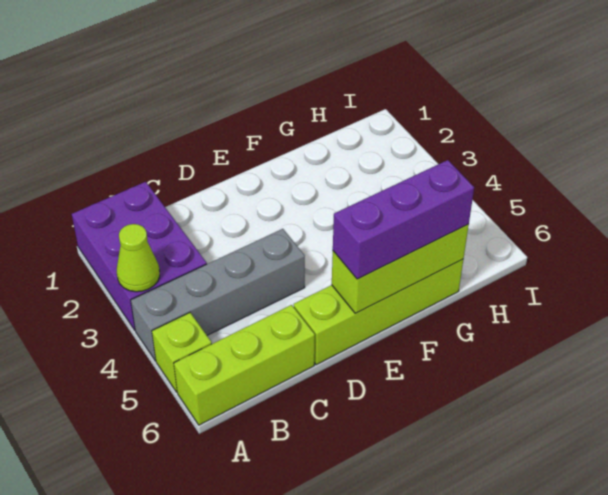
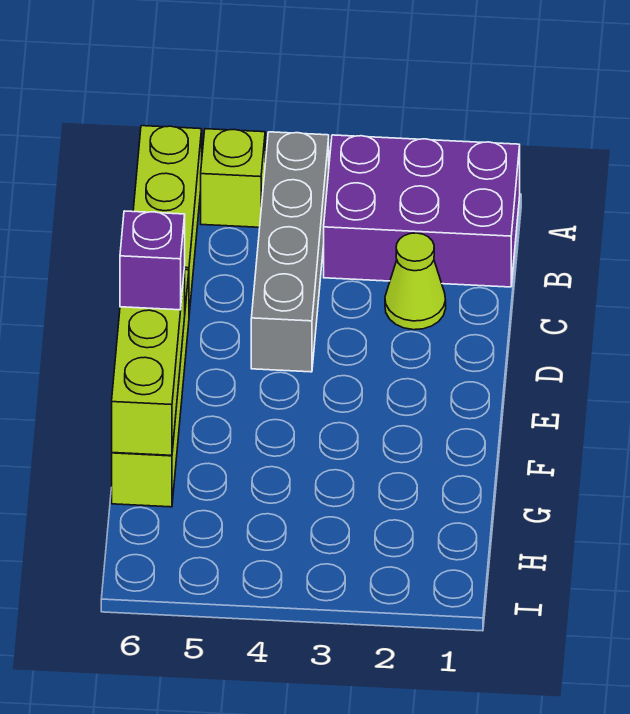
lime cone A3 level 2 -> lime cone C2 level 1
purple brick E6:G6 level 3 -> purple brick E6 level 3

